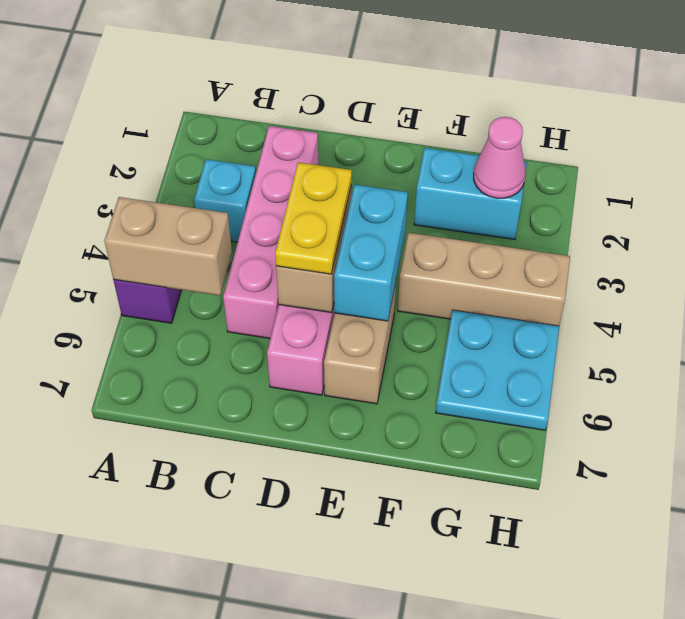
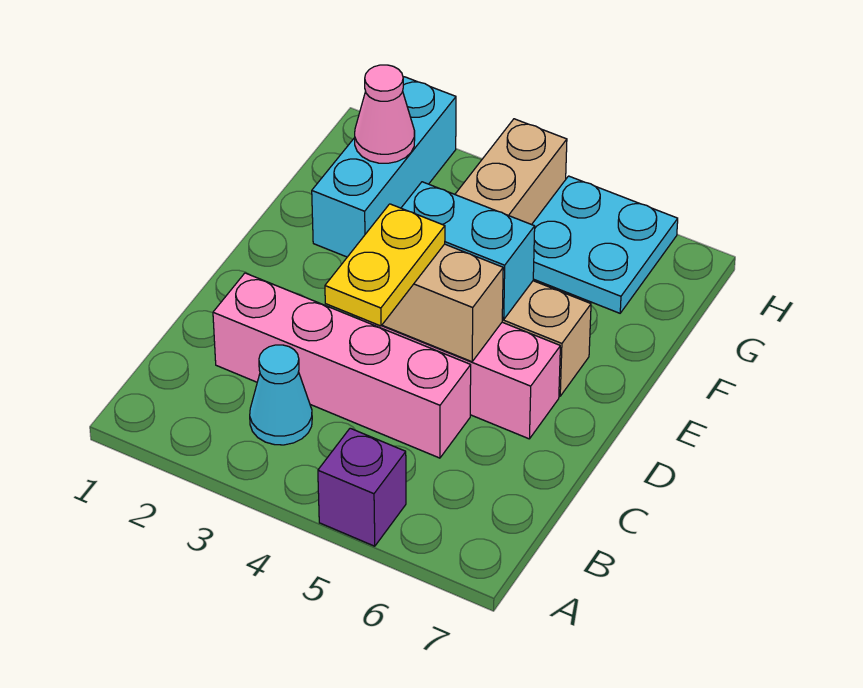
tan brick A5:B5 level 2 -> none
cyan brick B3 level 1 -> cyan cone B3 level 1
yellow plate D4:D5 level 3 -> yellow plate C4:D4 level 3
cyan brick F2:G2 level 1 -> cyan brick F2:H2 level 1

